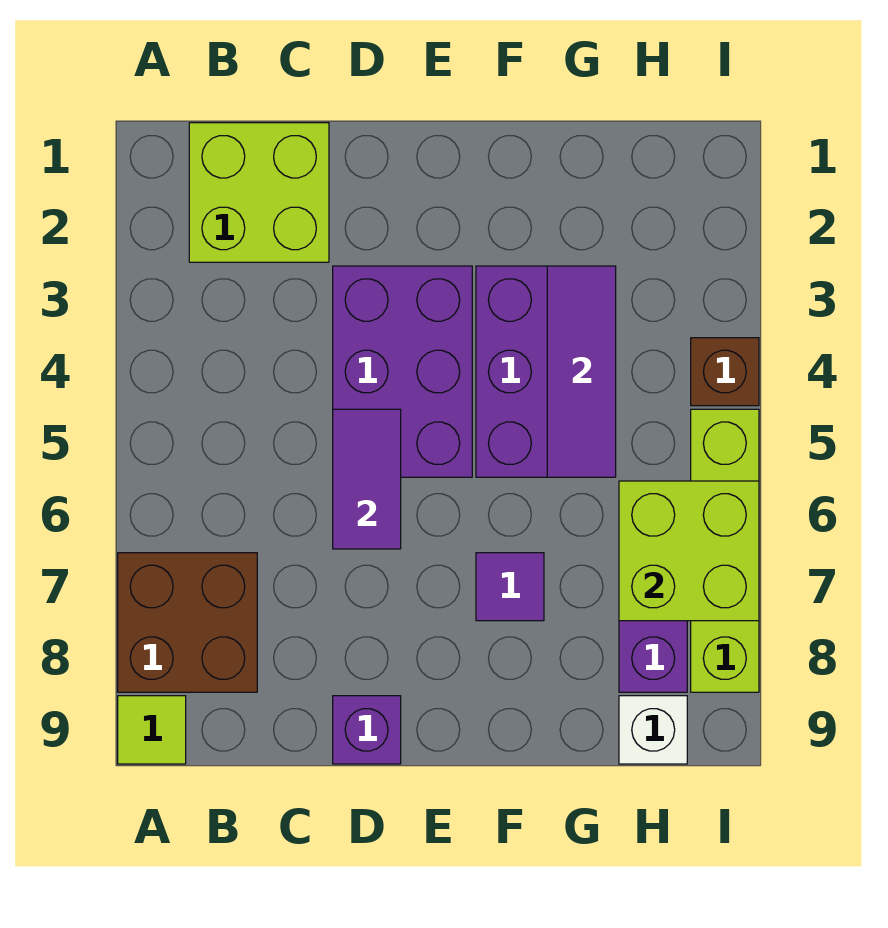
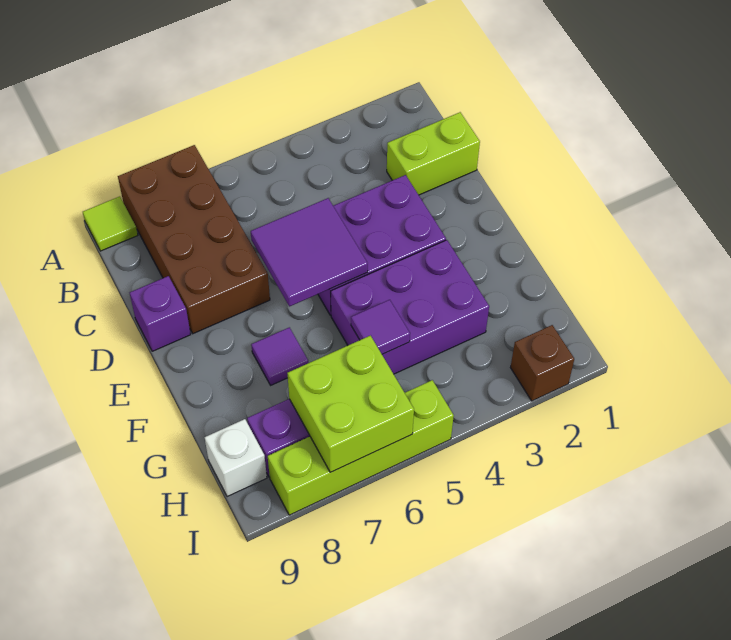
brown brick A7:B8 level 1 -> brown brick A7:D8 level 1
lime brick B1:C2 level 1 -> lime brick C1:C2 level 1
purple tile D5:D6 level 2 -> purple tile D5:E6 level 2
purple tile G3:G5 level 2 -> purple tile G5 level 2
brown brick I4 level 1 -> brown brick I2 level 1

